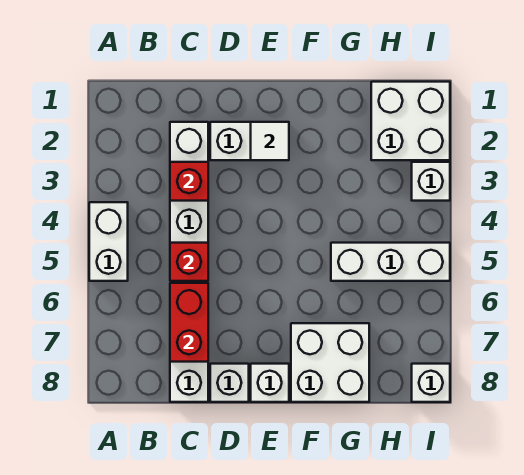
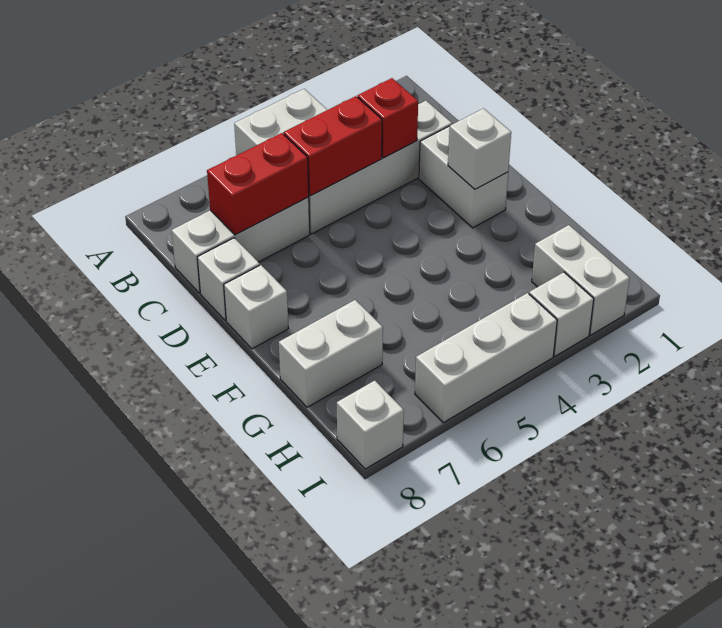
red brick C5 level 2 -> red brick C4:C5 level 2
white tile E2 level 2 -> white brick E2 level 2
white brick F7:G8 level 1 -> white brick G7:G8 level 1
white brick G5:I5 level 1 -> white brick I4:I6 level 1
white brick H1:I2 level 1 -> white brick H2:I2 level 1

